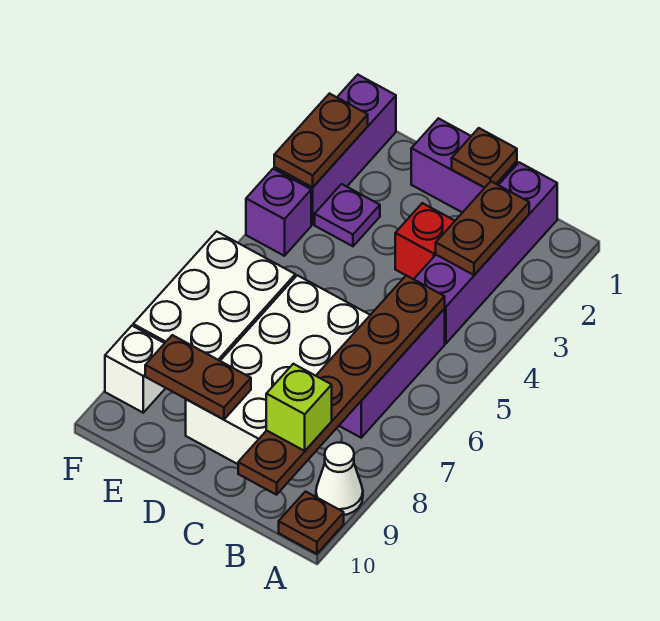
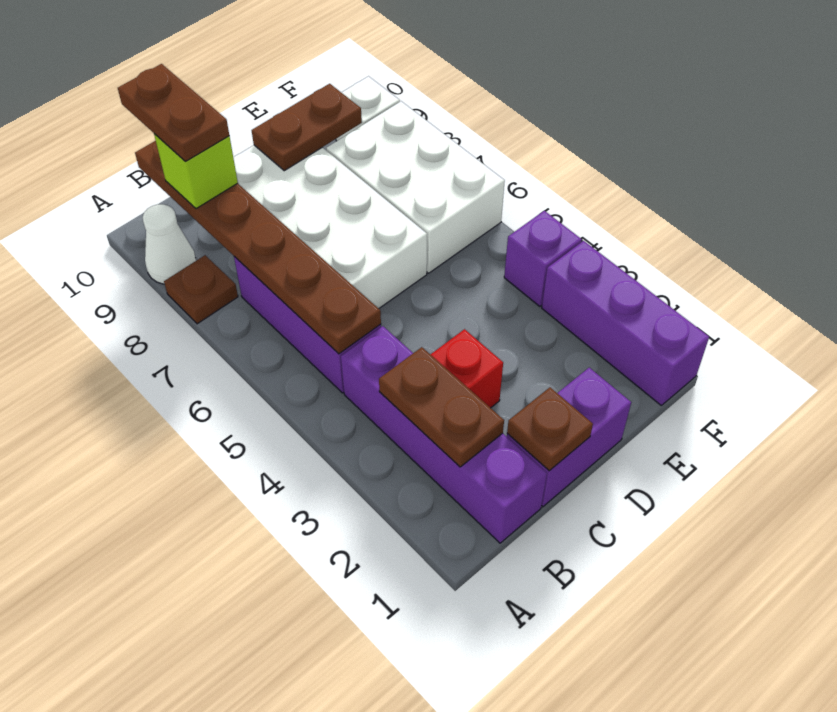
brown plate A10 level 1 -> brown plate A8 level 1
purple plate E3 level 1 -> none
brown plate F2:F3 level 2 -> brown plate B9:B10 level 4

